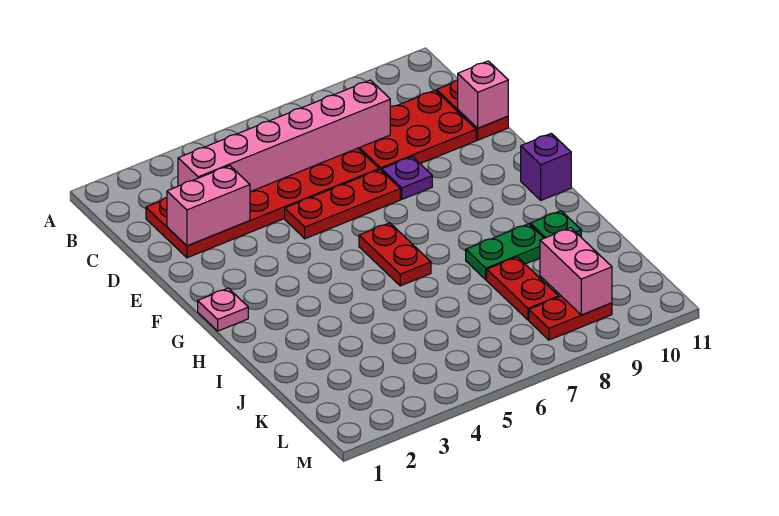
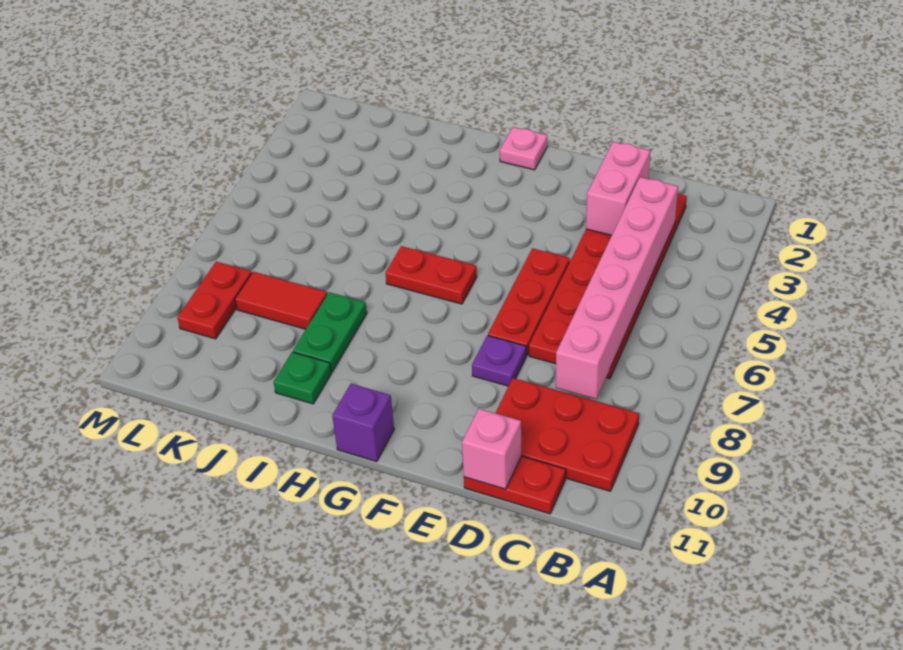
red plate C8:D10 level 1 -> red plate B9:D10 level 1
red plate J8:K8 level 1 -> red tile J8:K8 level 1
pink brick K9:L9 level 2 -> none

